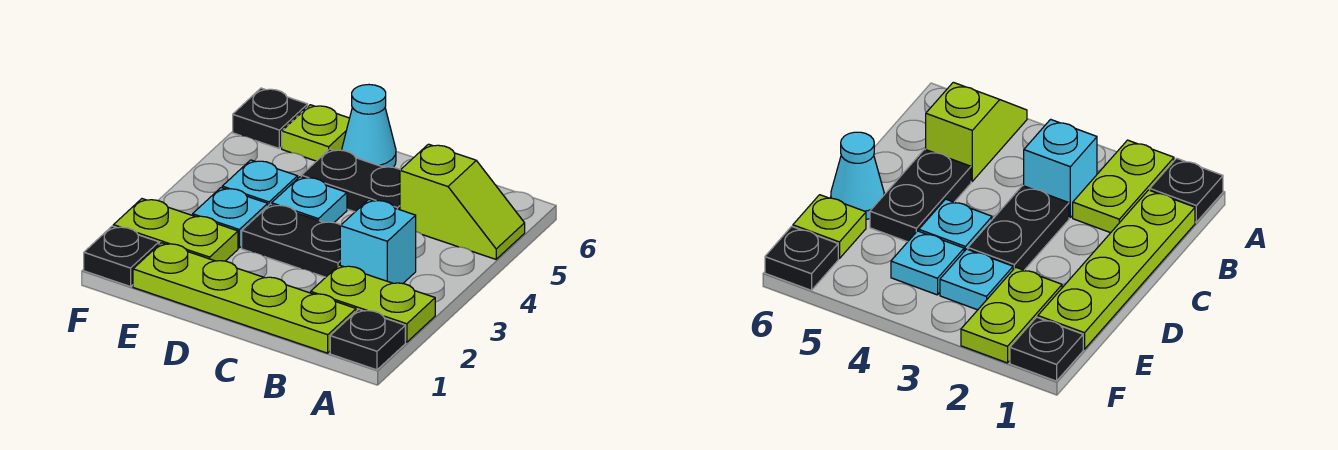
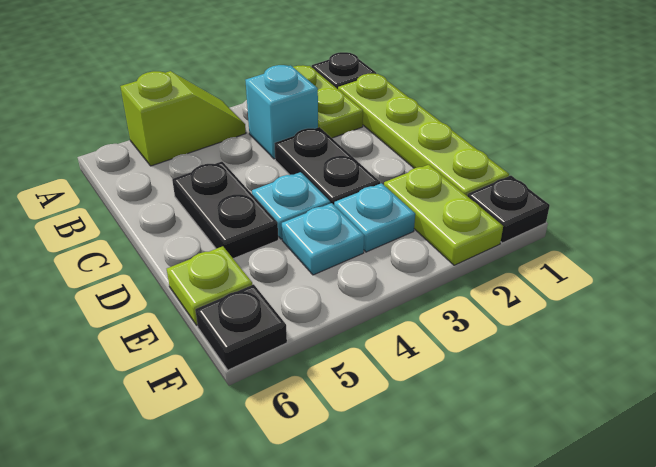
lime slope A5:B5 level 1 top B -> lime slope A4:A5 level 1 top 5
cyan cone D6 level 1 -> none

